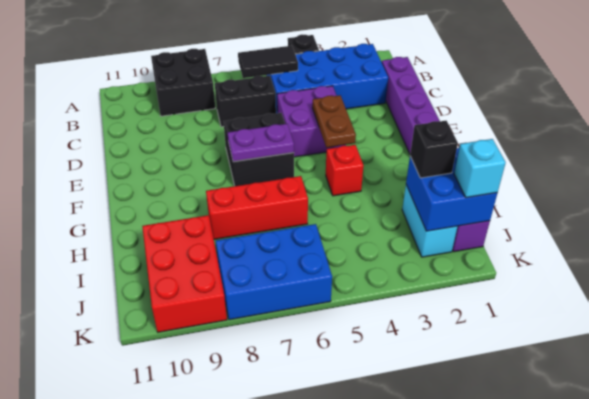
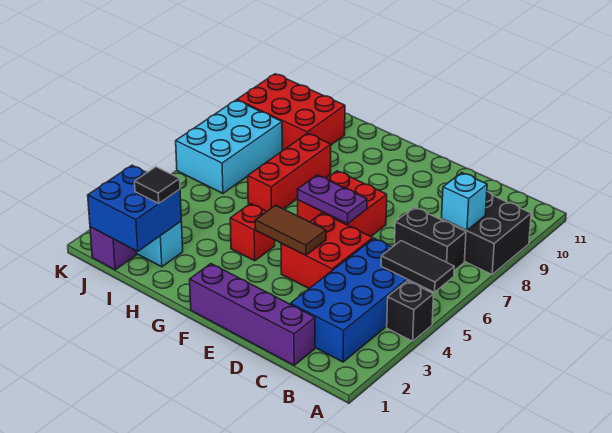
black tile B5:B6 level 2 -> black tile A5:B5 level 2
black brick C6:C7 level 1 -> black brick B7:C7 level 1
purple brick D4:E5 level 1 -> red brick D4:E5 level 1
brown plate E4:F4 level 2 -> brown tile E4:F4 level 2
black brick E6:F7 level 1 -> red brick E6:F7 level 1
purple plate F6:F7 level 2 -> purple plate E6:F6 level 2
black brick I2 level 3 -> black tile I2 level 3
cyan brick J1 level 3 -> cyan brick B8 level 2
blue brick J6:K8 level 1 -> cyan brick J6:K8 level 1

